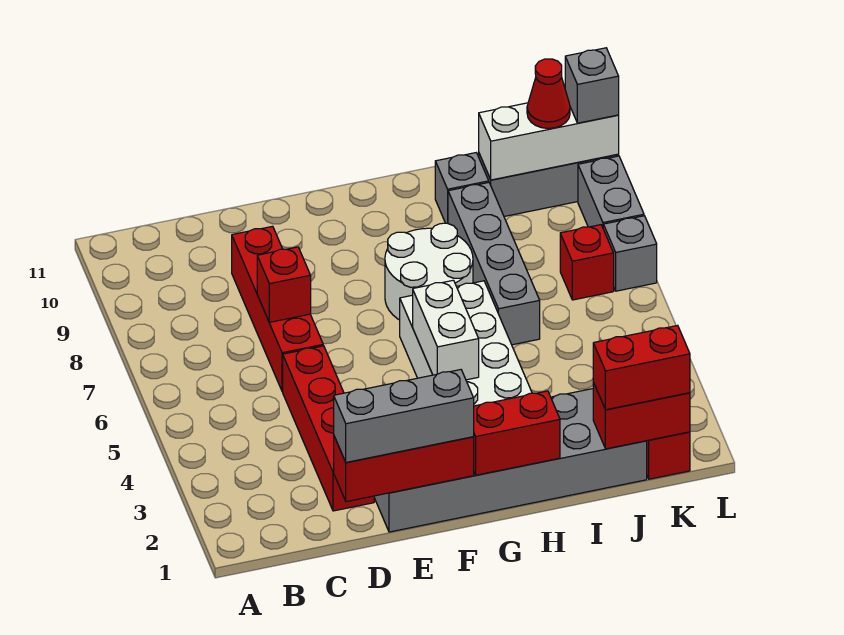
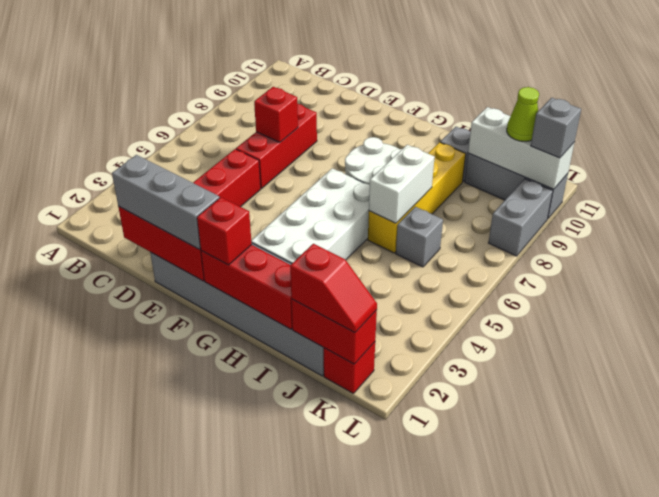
red brick D6:D9 level 1 -> red brick D6:D8 level 1
red brick G1:H1 level 2 -> red brick G1:I1 level 2
white brick G4:G5 level 2 -> white brick I6:I7 level 2
grey brick I6:I9 level 1 -> yellow brick I6:I9 level 1
red brick J1:K1 level 3 -> red slope J1:K1 level 3 top J
red brick K7 level 1 -> red brick G1 level 3
red cone K10 level 3 -> lime cone K10 level 3
grey brick L7 level 1 -> grey brick J6 level 1

